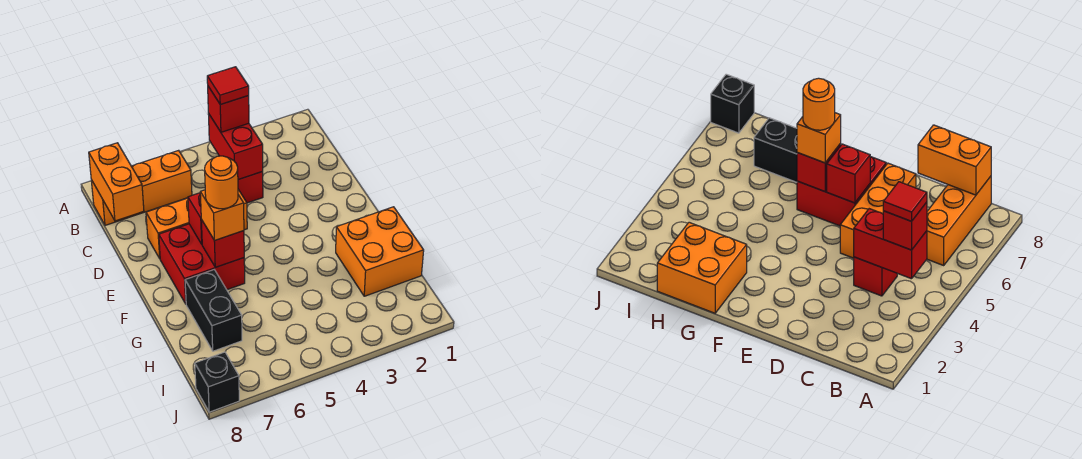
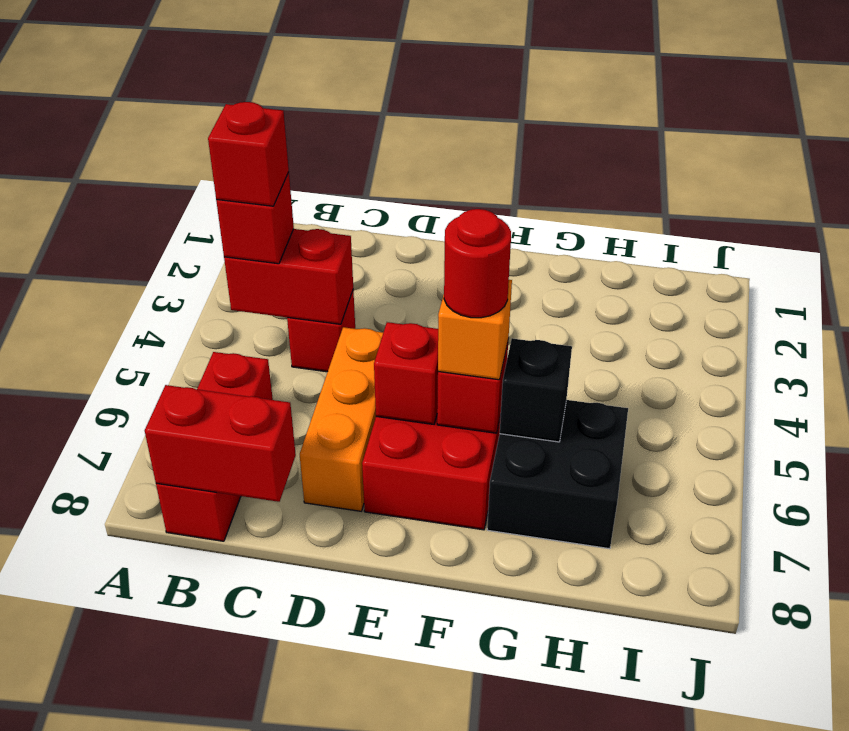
red tile B4 level 4 -> red brick B4 level 4
orange brick B6:B8 level 1 -> red brick B6:B8 level 1
orange brick B8:C8 level 2 -> red brick B8:C8 level 2
orange round brick F6 level 4 -> red round brick F6 level 4
orange brick G1:H2 level 1 -> none
black brick G7:H7 level 1 -> black brick G6:H7 level 1
black brick J8 level 1 -> black brick G6 level 2

